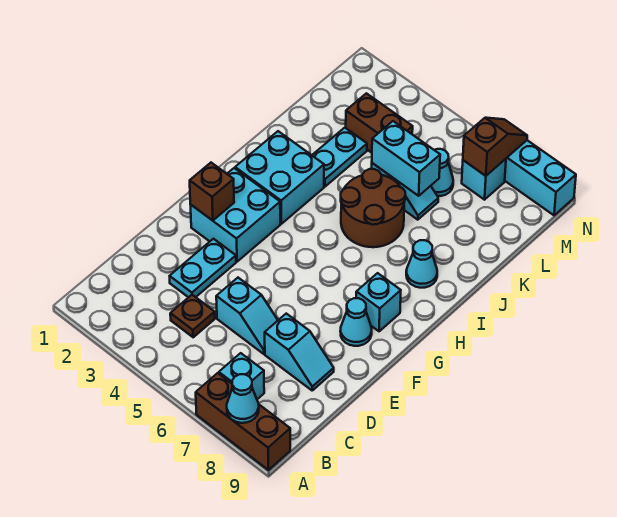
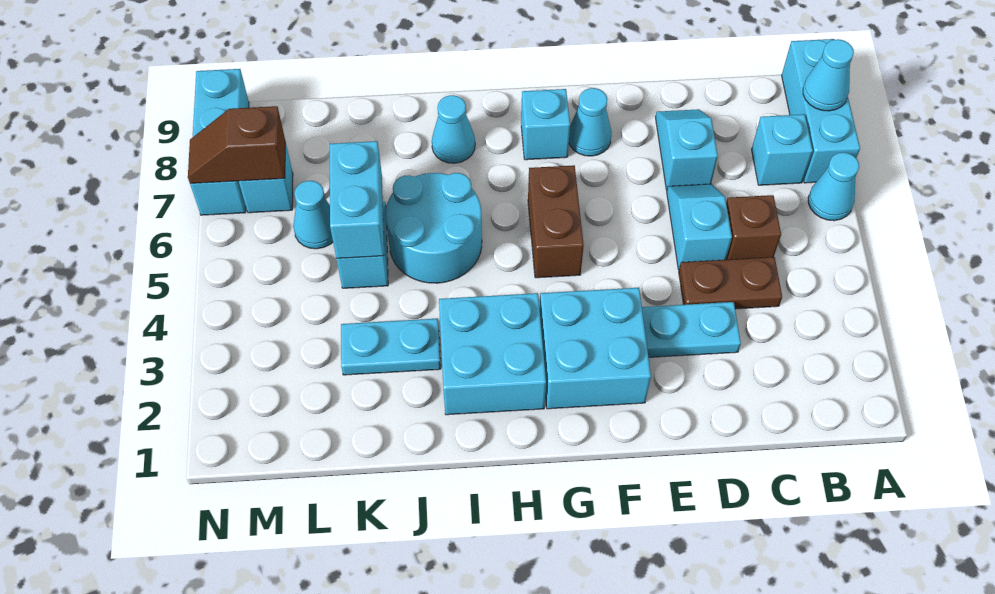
none -> cyan cone A6 level 1
brown brick A7:A9 level 1 -> cyan brick A7:A9 level 1
brown plate C4 level 1 -> brown plate C4:D4 level 1
brown brick F2 level 2 -> brown brick C5 level 1
brown round brick I5:J6 level 1 -> cyan round brick I5:J6 level 1
brown brick L3:L4 level 1 -> brown brick G5:G6 level 1

